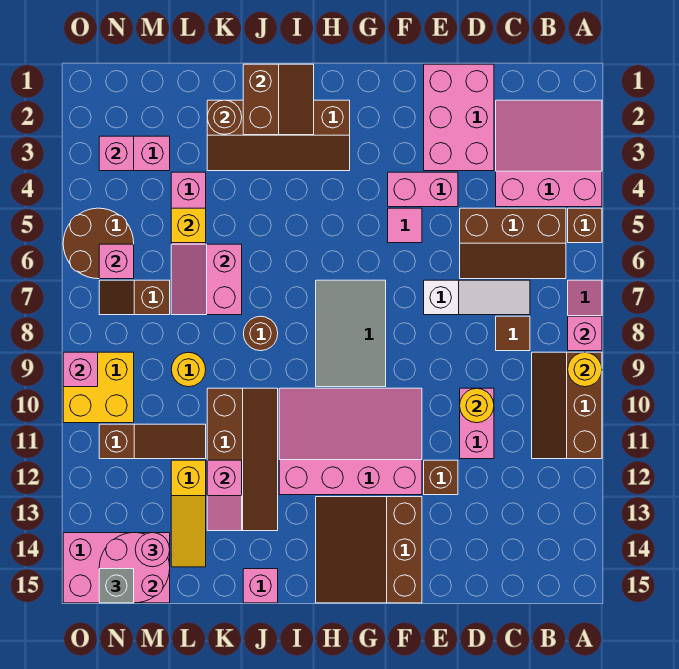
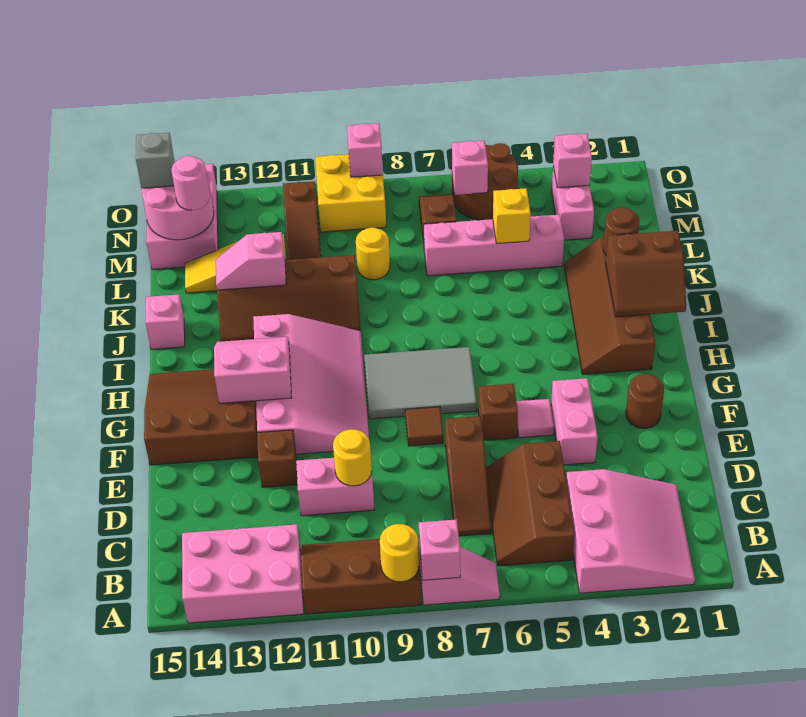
brown brick A5 level 1 -> brown brick F6 level 1
white slope C7:E7 level 1 top E -> brown slope C7:E7 level 1 top E
brown tile C8 level 1 -> brown tile F8 level 1
pink brick D1:E3 level 1 -> pink brick A12:B14 level 1
brown round brick J8 level 1 -> brown round brick F2 level 1
pink slope K6:L7 level 2 top K -> pink slope G12:H13 level 2 top G

